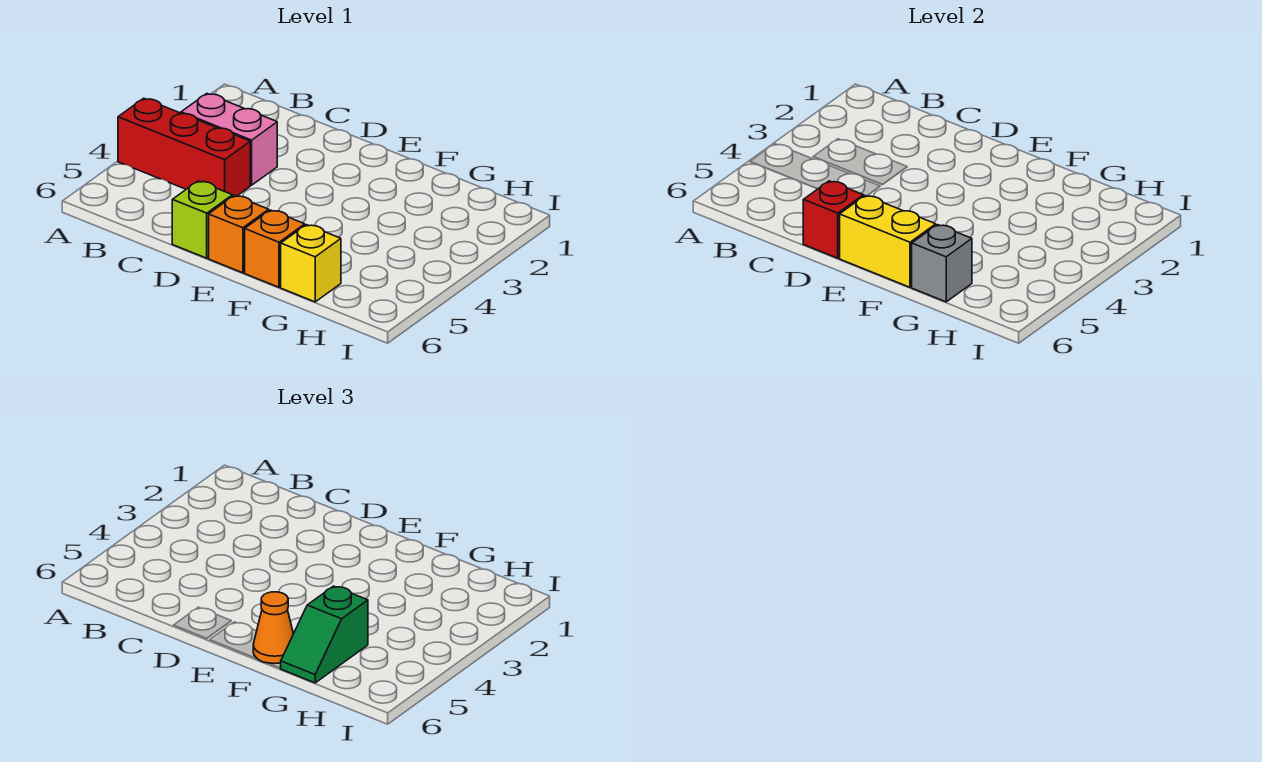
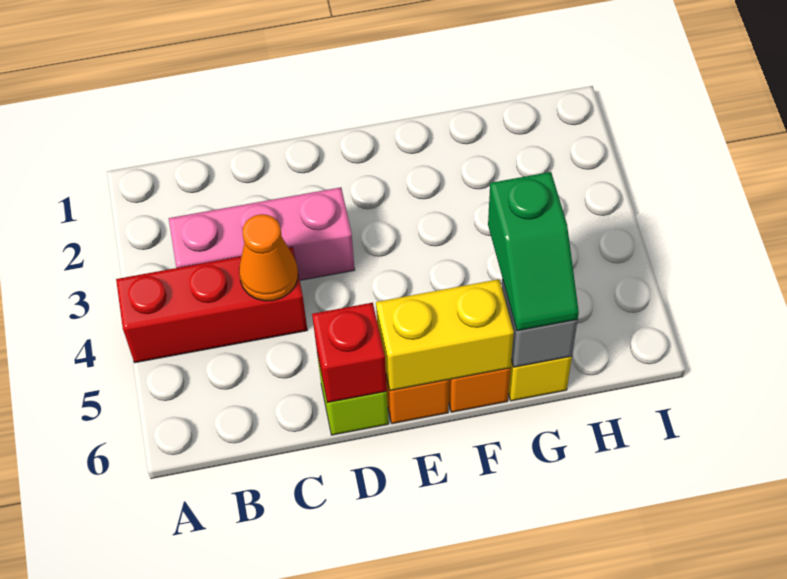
pink brick B3:C3 level 1 -> pink brick B3:D3 level 1
orange cone F6 level 3 -> orange cone C4 level 2

